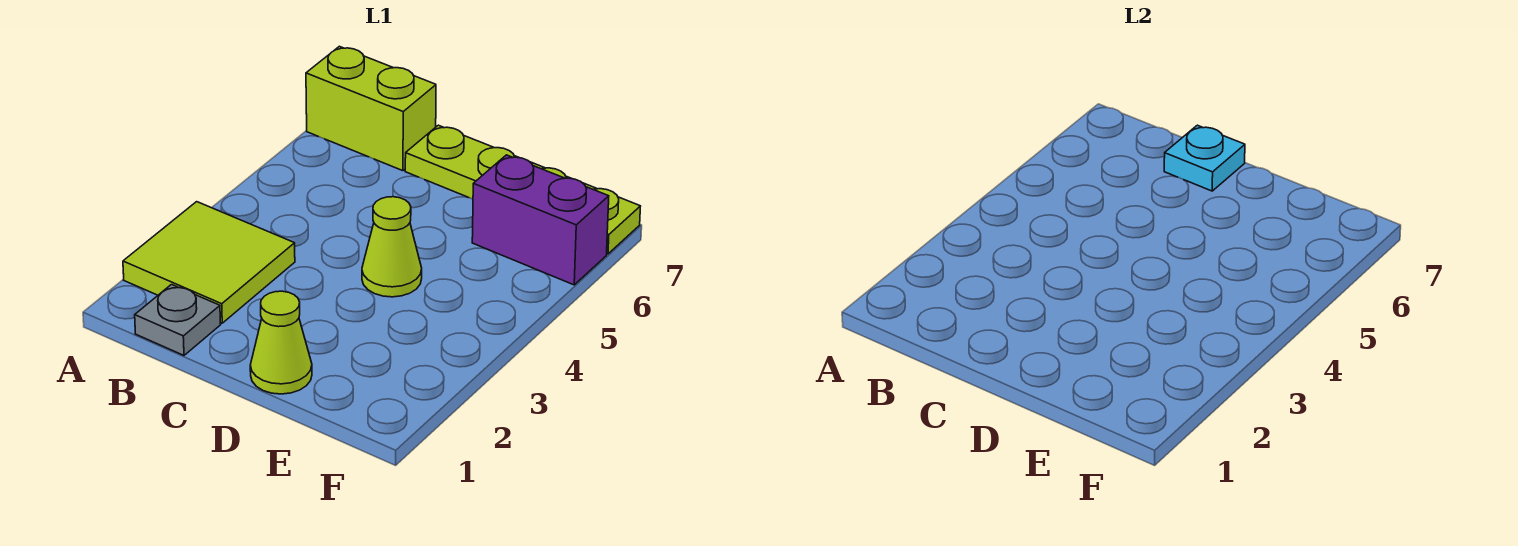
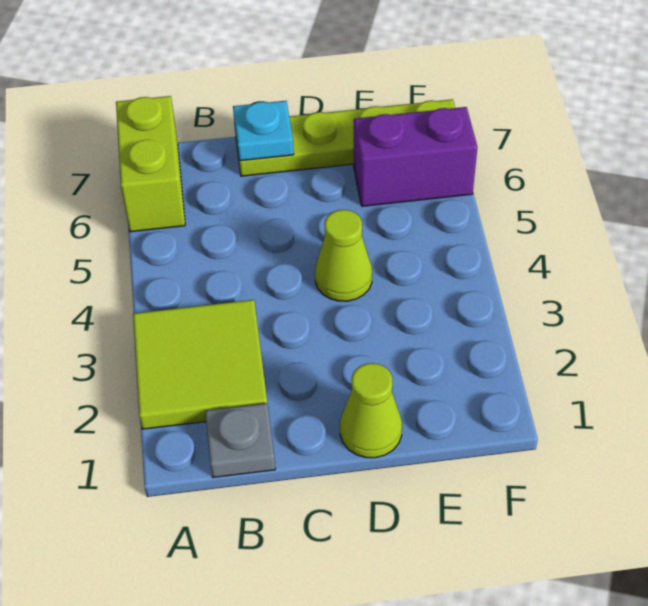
lime brick A7:B7 level 1 -> lime brick A6:A7 level 1

